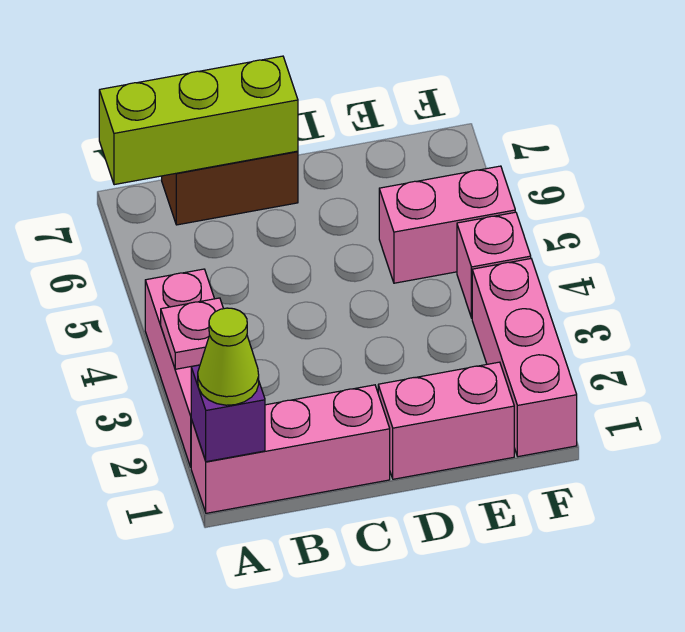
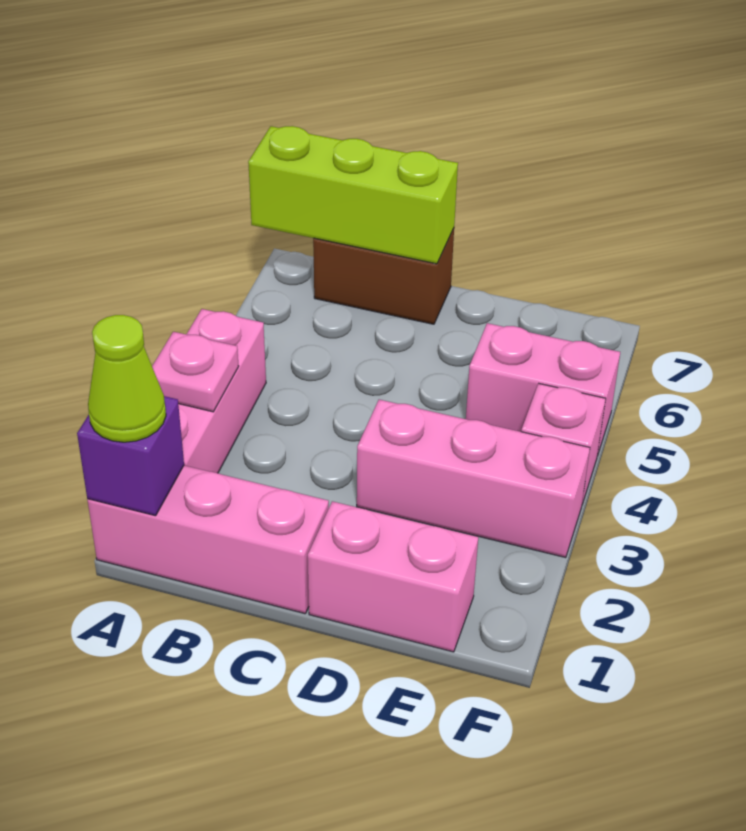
pink brick F1:F3 level 1 -> pink brick D3:F3 level 1

